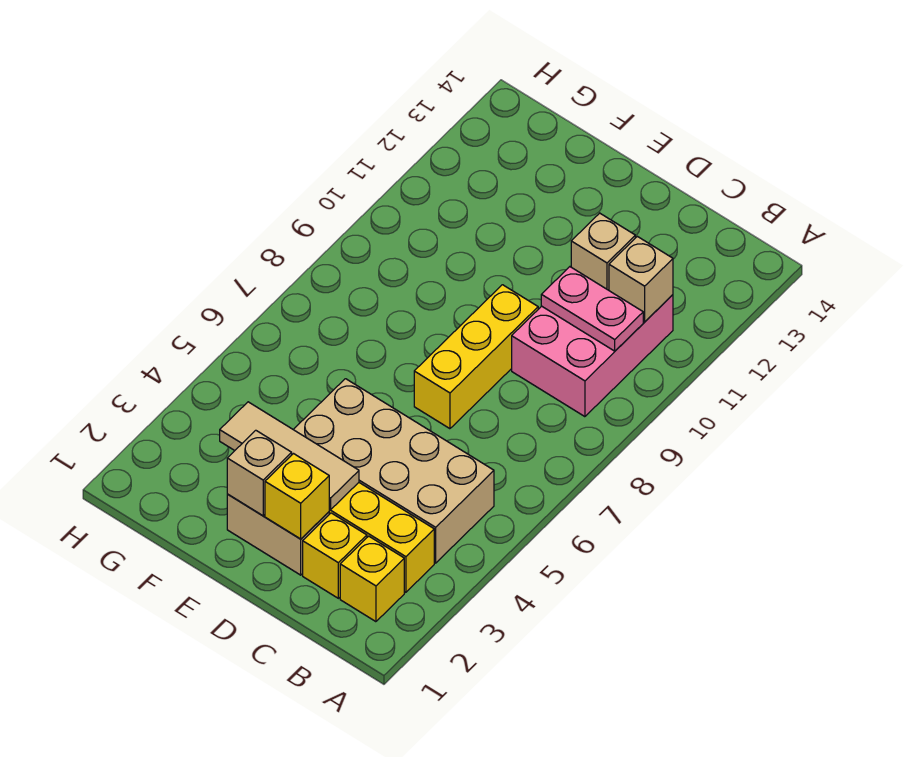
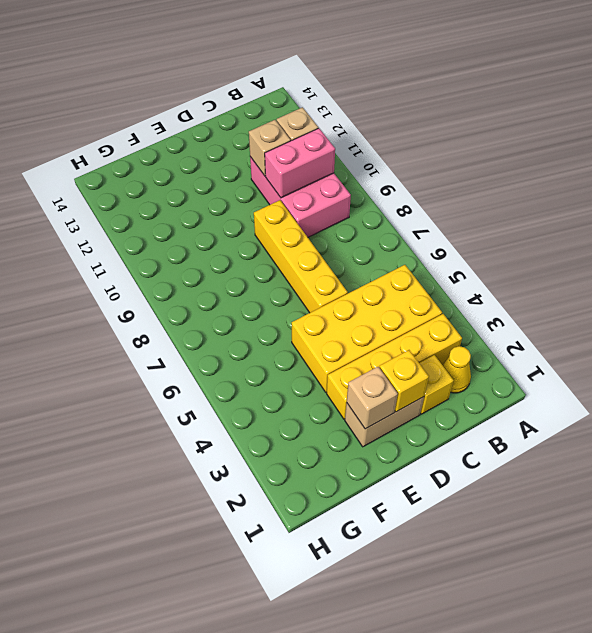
yellow brick B2 level 1 -> yellow cone B2 level 1
tan brick B4:E5 level 1 -> yellow brick B4:E5 level 1
pink plate B10:C10 level 2 -> pink brick B10:C10 level 2
tan tile D3:F3 level 2 -> none
yellow brick D7:D9 level 1 -> yellow brick D6:D9 level 1

